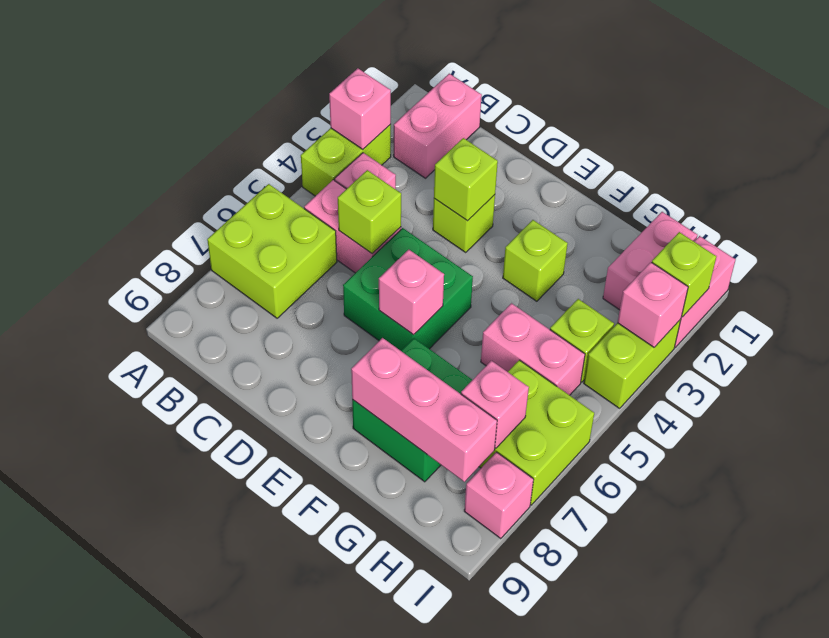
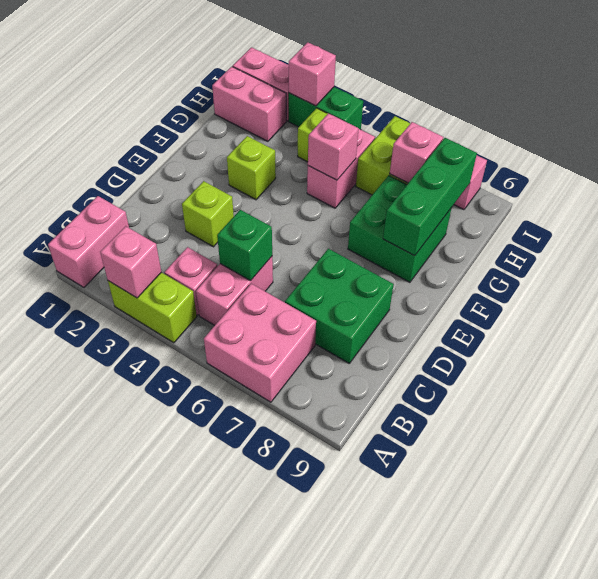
lime brick A6:B7 level 1 -> pink brick A6:B7 level 1
pink brick B1:B2 level 1 -> pink brick A1:B1 level 1
lime brick C5 level 2 -> green brick C5 level 2
lime brick D3 level 2 -> none
green brick D5:E6 level 1 -> green brick C7:D8 level 1
pink brick E6 level 2 -> pink brick G5 level 2
pink brick F8:H8 level 2 -> green brick F8:H8 level 2
lime brick I2 level 2 -> none
lime brick I3:I4 level 1 -> green brick I3:I4 level 1

